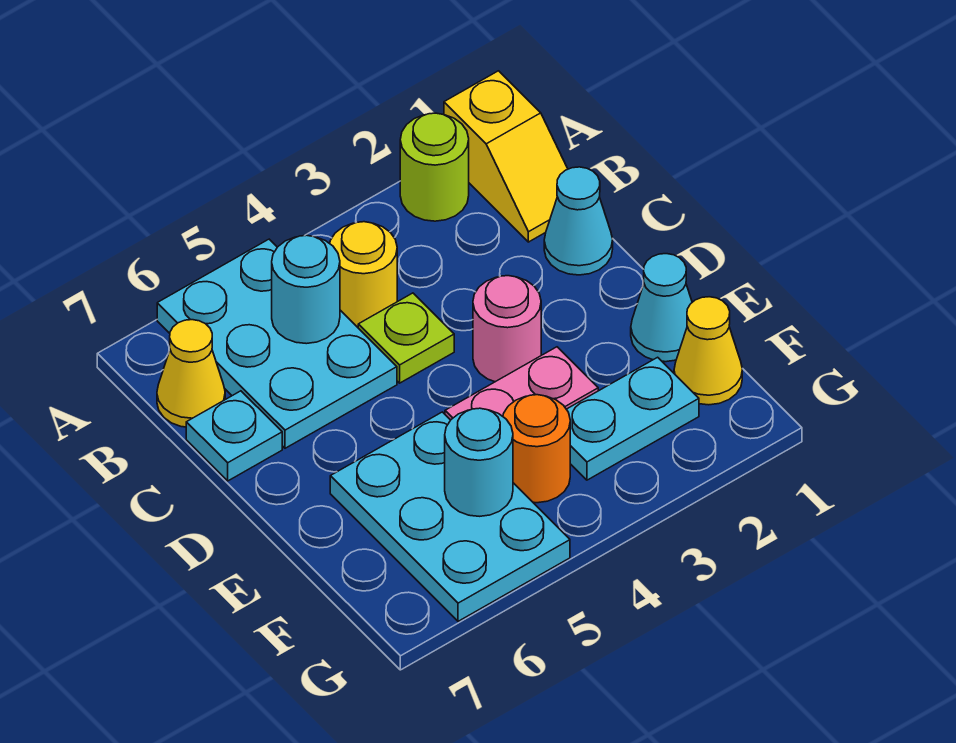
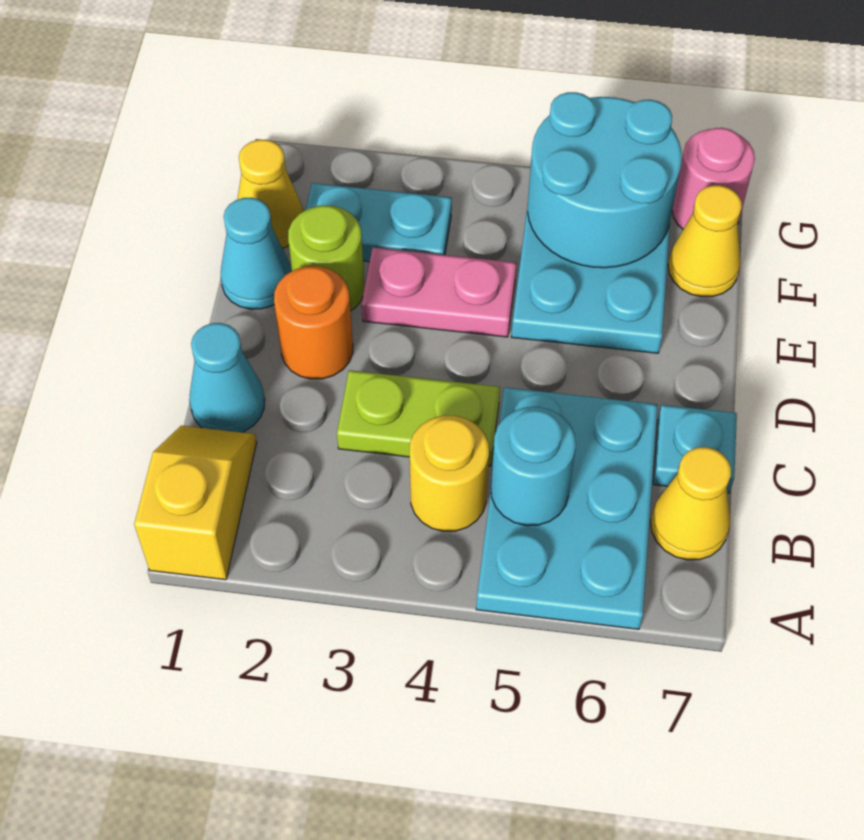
lime round brick A2 level 1 -> lime round brick E2 level 1
lime plate C4 level 1 -> lime plate C3:C4 level 1
pink round brick D3 level 1 -> pink round brick G7 level 1
orange round brick F4 level 1 -> orange round brick D2 level 1
cyan round brick F5 level 2 -> cyan round brick F5:G6 level 2
none -> yellow cone F7 level 1

